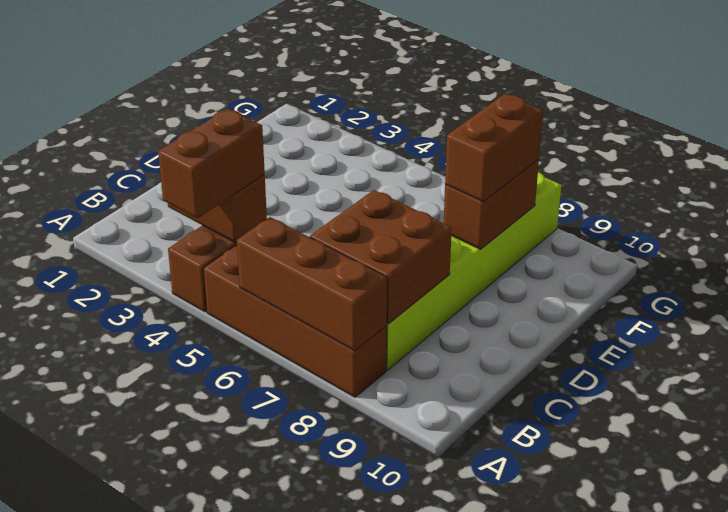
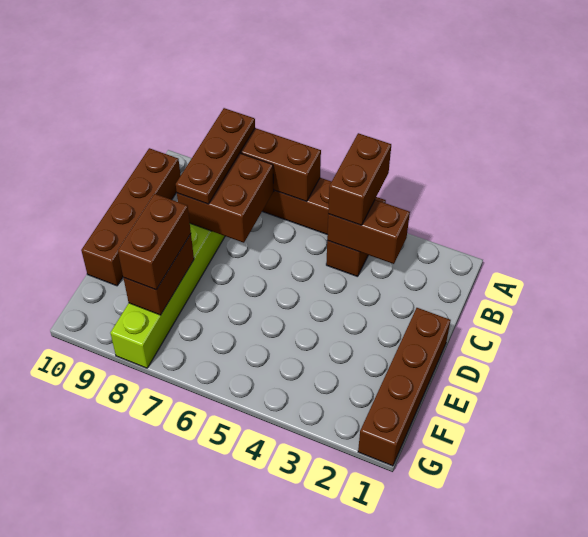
none -> brown plate A8:C8 level 3
none -> brown brick B10:E10 level 1
none -> brown brick D1:G1 level 1

